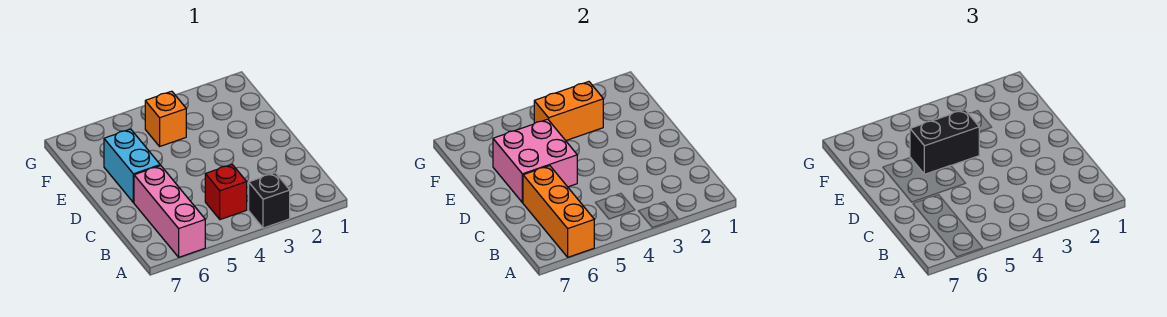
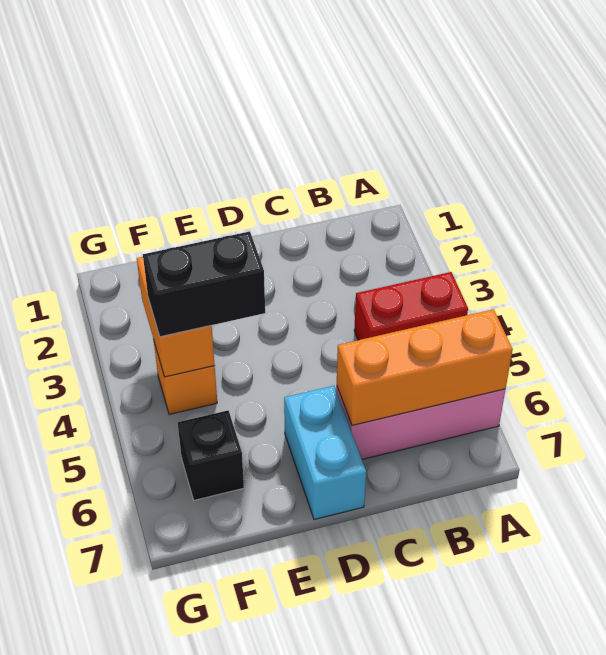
black brick A3 level 1 -> black brick F6 level 1
red brick B4 level 1 -> red brick A4:B4 level 1
pink brick D5:E6 level 2 -> none
cyan brick D6:E6 level 1 -> cyan brick D6:D7 level 1
black brick E4:E5 level 3 -> black brick E4:F4 level 3

